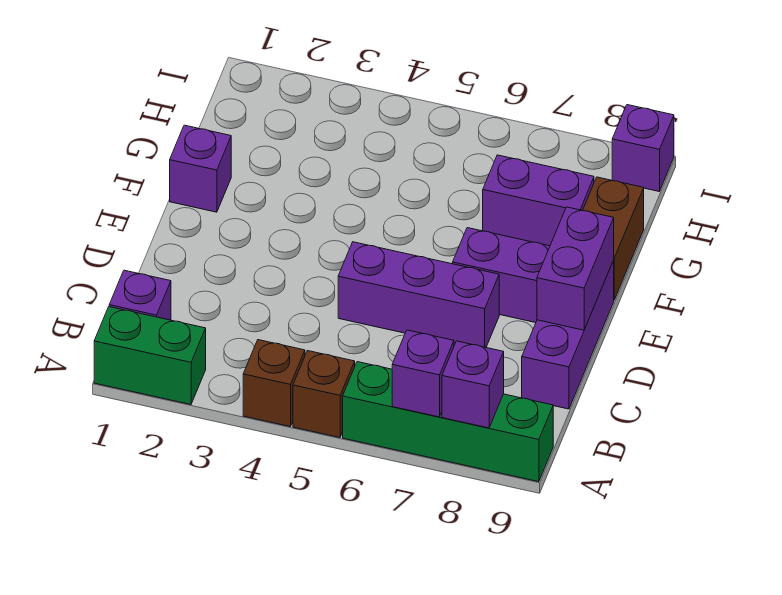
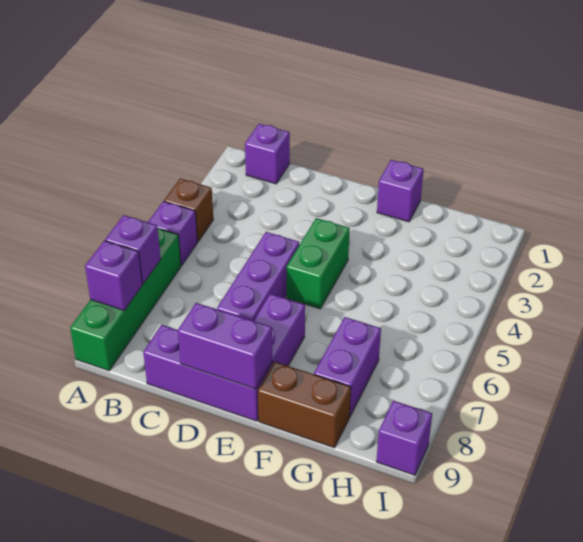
green brick A1:A2 level 1 -> green brick E4:E5 level 1
brown brick A5 level 1 -> purple brick A5 level 1

